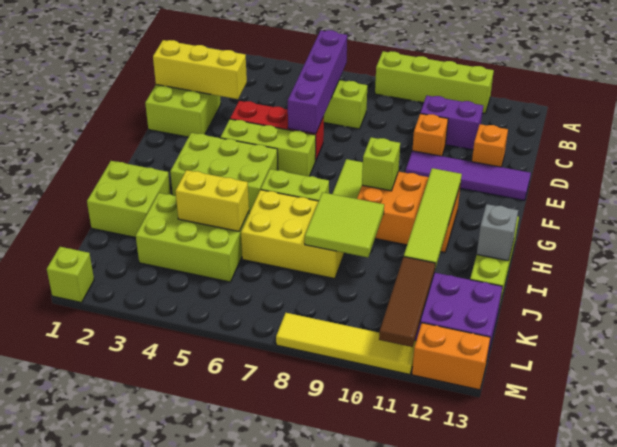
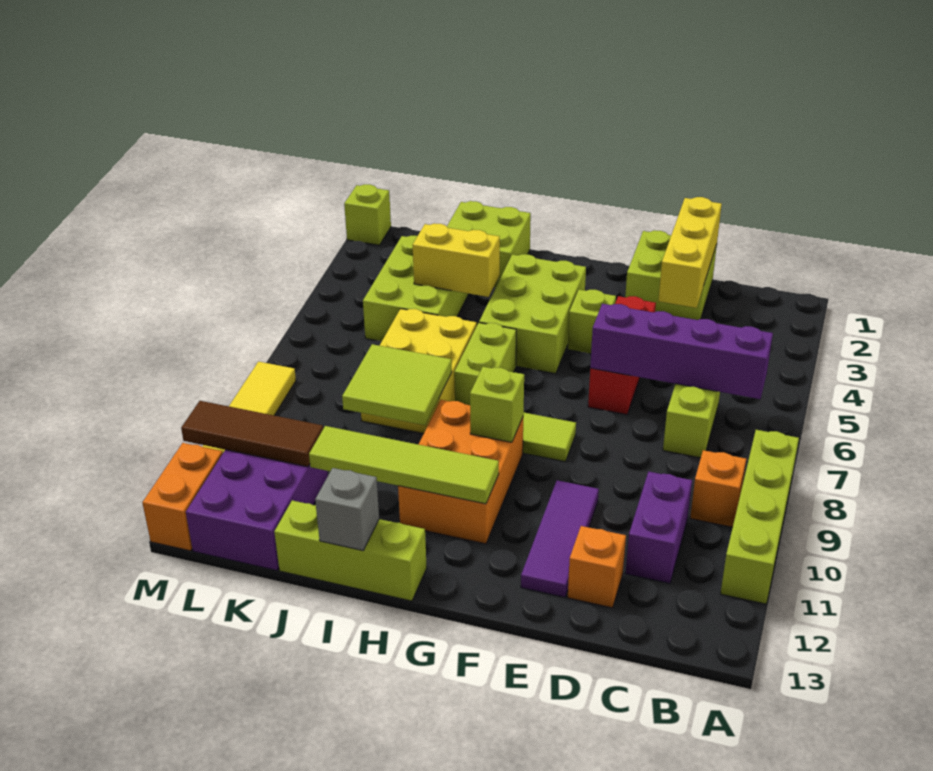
orange brick D10 level 1 -> orange brick B9 level 1
purple tile E10:E13 level 1 -> purple tile E10:E12 level 1
lime brick F4:F6 level 1 -> lime brick F4 level 1
yellow brick J4:J5 level 2 -> yellow brick I4:J4 level 2

